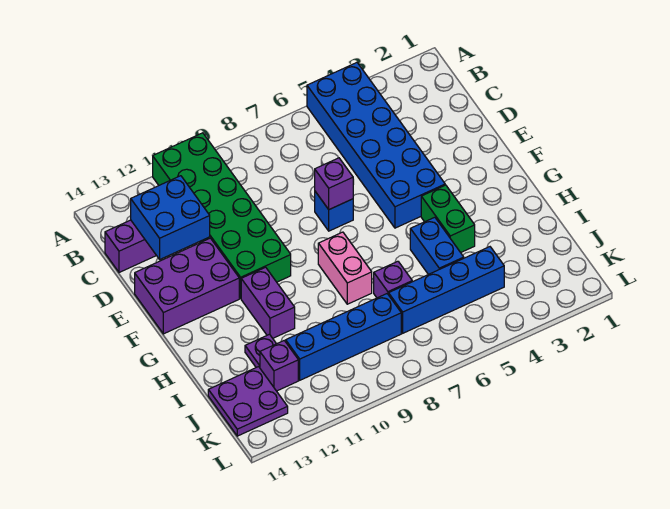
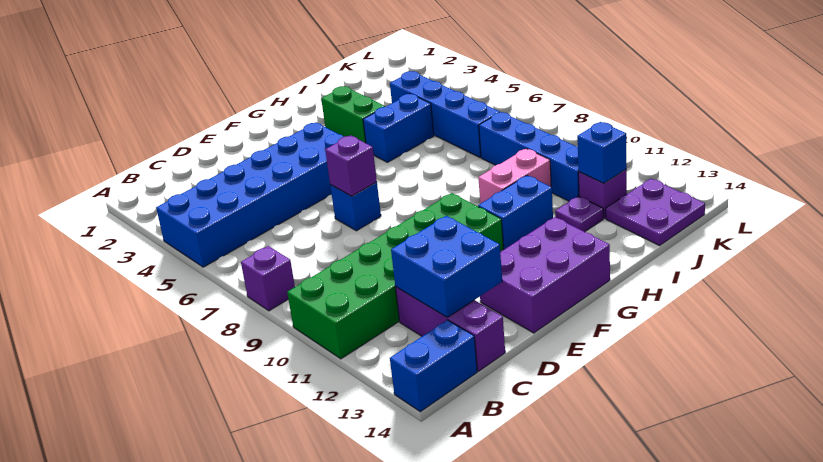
none -> blue brick A14:B14 level 1
purple brick E12:F14 level 1 -> purple brick E13:G14 level 1
green brick G4:H4 level 1 -> green brick H3:H4 level 1
pink brick G8:H8 level 1 -> pink brick H10:I10 level 1
purple brick G11:H11 level 1 -> blue brick G11:H11 level 1
purple brick I7 level 1 -> purple brick A8 level 1
none -> blue brick J12 level 2

